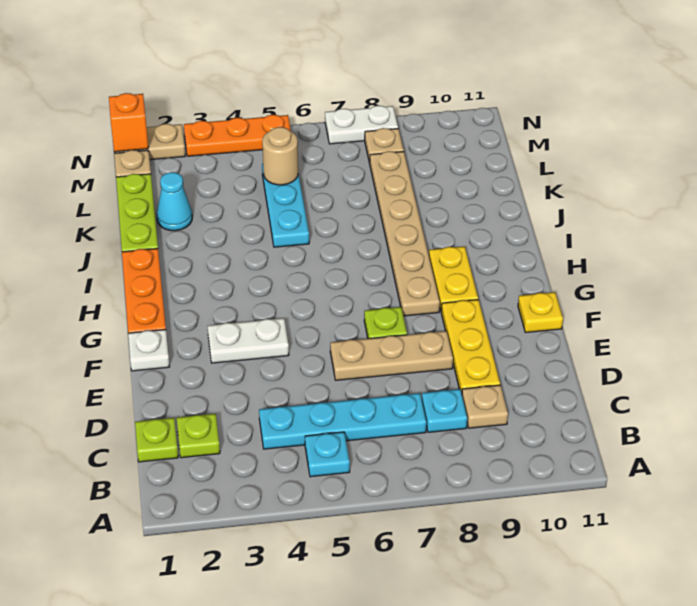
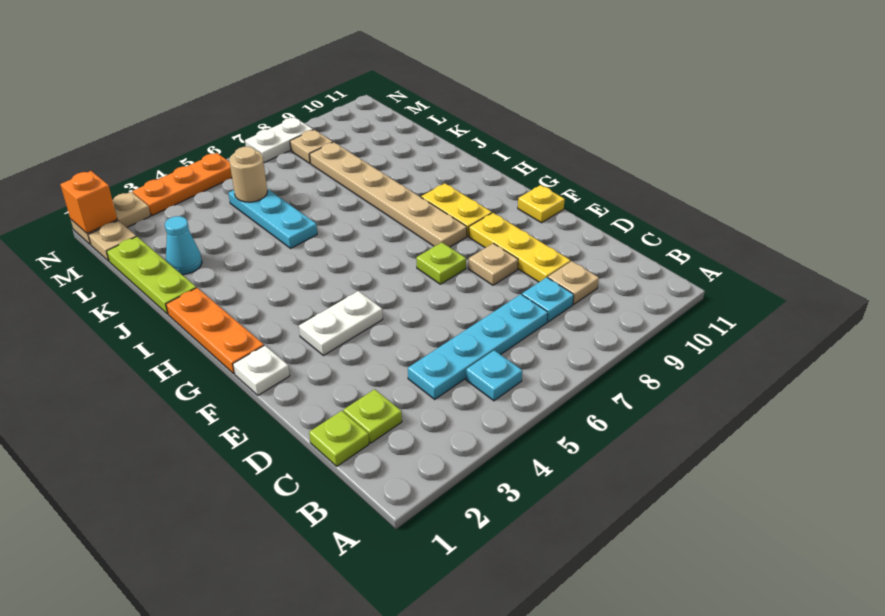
tan plate E6:E8 level 1 -> tan plate E8 level 1

